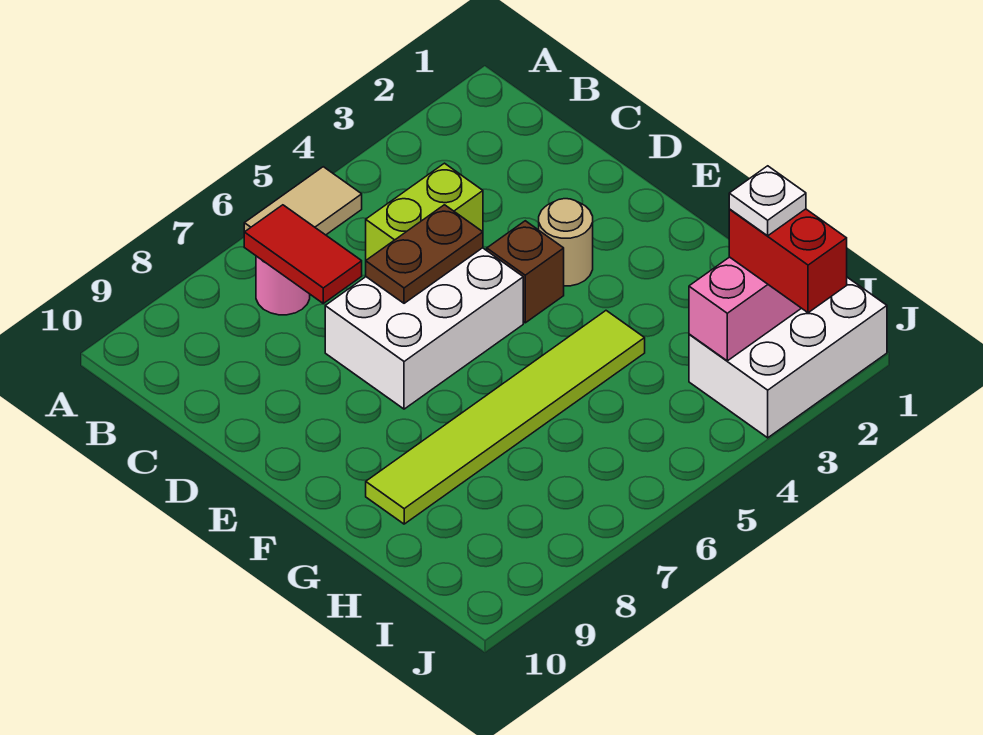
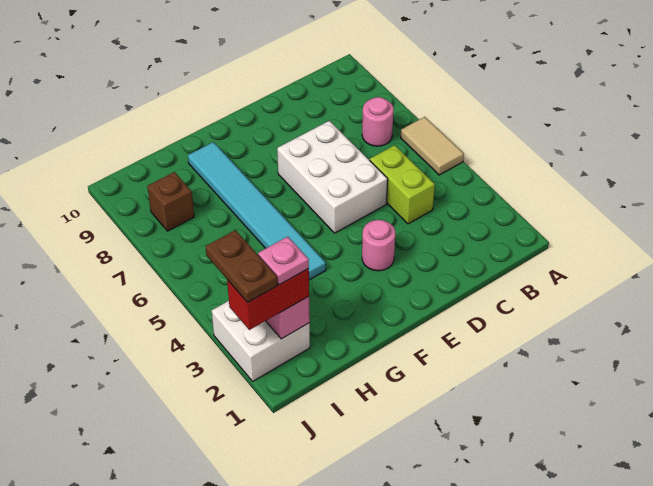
red tile B7:C7 level 2 -> none
brown plate D5:D6 level 2 -> brown plate J2:J3 level 4
tan round brick E3 level 1 -> pink round brick E3 level 1
brown brick E4 level 1 -> brown brick I8 level 1
lime tile G4:G9 level 1 -> cyan tile G4:G9 level 1
white brick I1:J3 level 1 -> white brick I2:J3 level 1
white plate I2 level 4 -> pink plate I2 level 4

